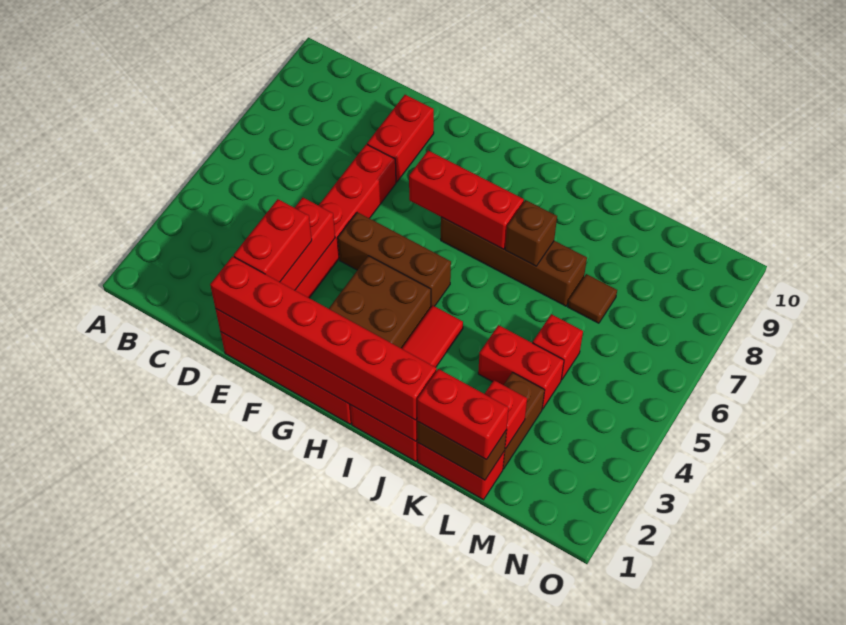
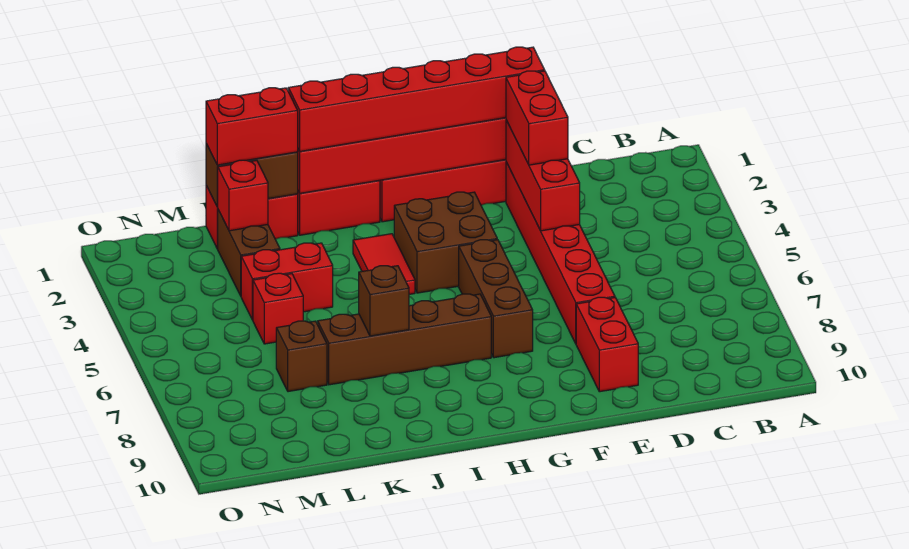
brown brick F5:H5 level 1 -> brown brick G5:G7 level 1
red brick G7:I7 level 2 -> none
brown tile L7 level 1 -> brown brick L7 level 1

